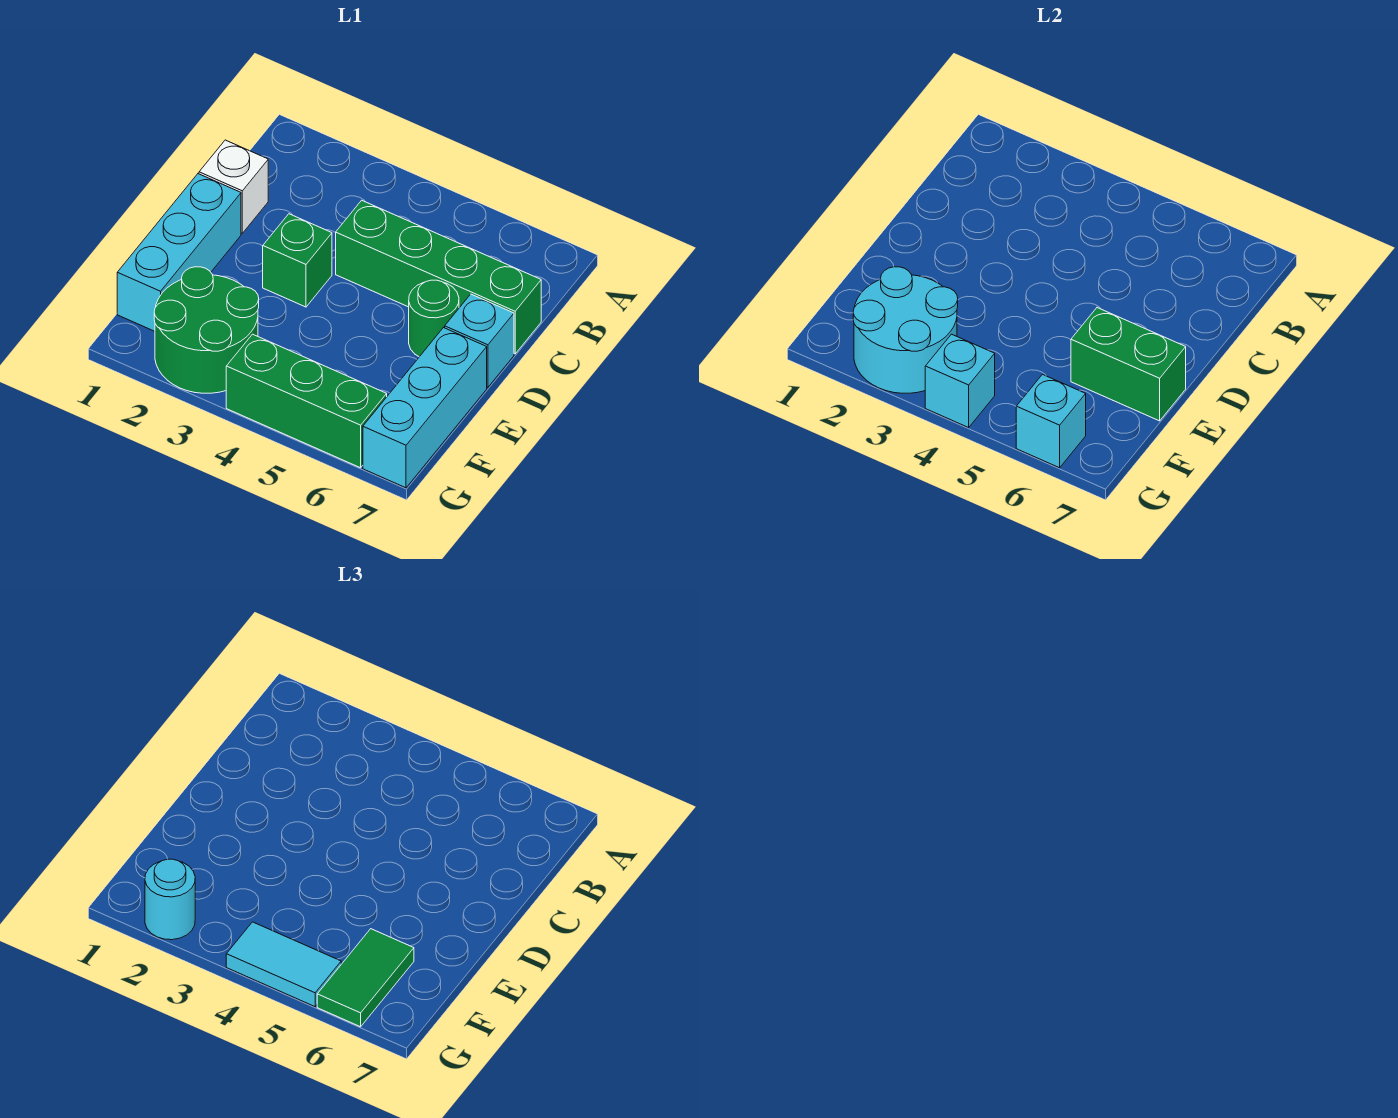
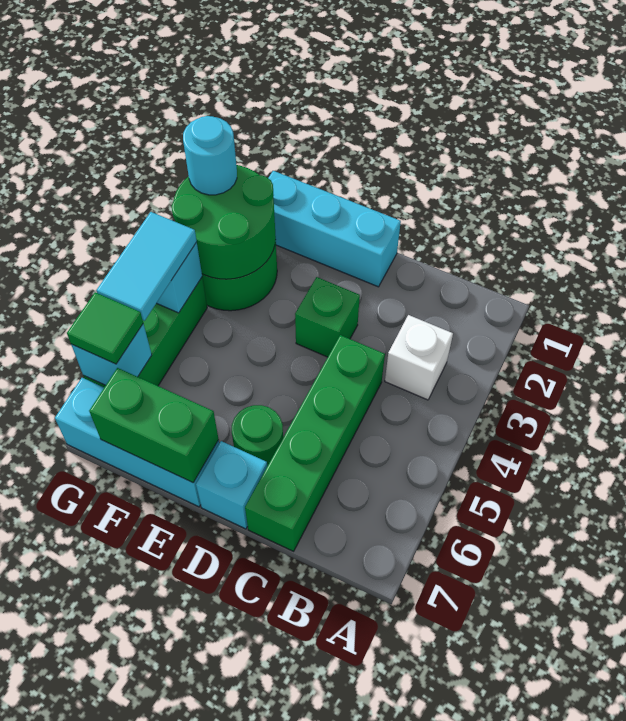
white brick C1 level 1 -> white brick B3 level 1
green brick E6:E7 level 2 -> green brick E7:F7 level 2
cyan round brick F2:G3 level 2 -> green round brick F2:G3 level 2
green tile F6:G6 level 3 -> green tile G6 level 3

